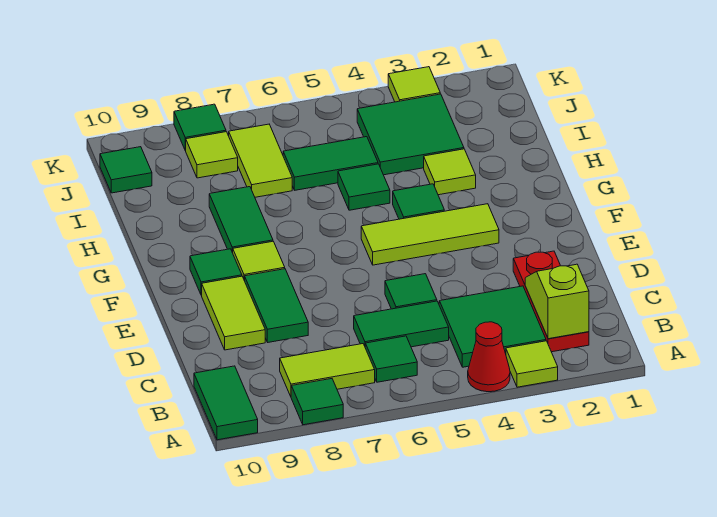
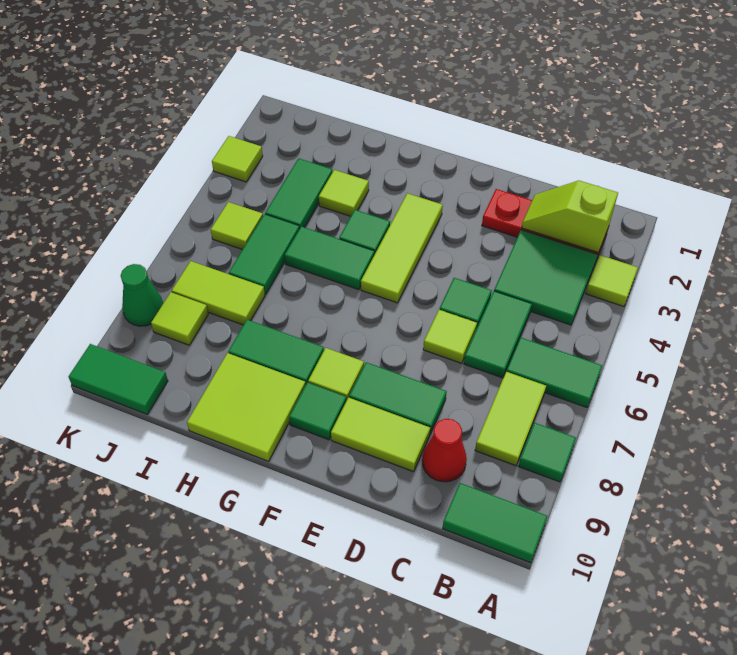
red cone A4 level 1 -> red cone C9 level 1
green tile B6 level 1 -> green tile A6:B6 level 1
none -> lime tile D6 level 1
none -> lime tile G9:H10 level 1
green tile H5 level 1 -> green tile G5:H5 level 1
green tile I3:J4 level 1 -> green tile I3:I4 level 1
none -> lime tile J5 level 1
green tile J10 level 1 -> green tile J10:K10 level 1
green tile K8 level 1 -> green cone K8 level 1

